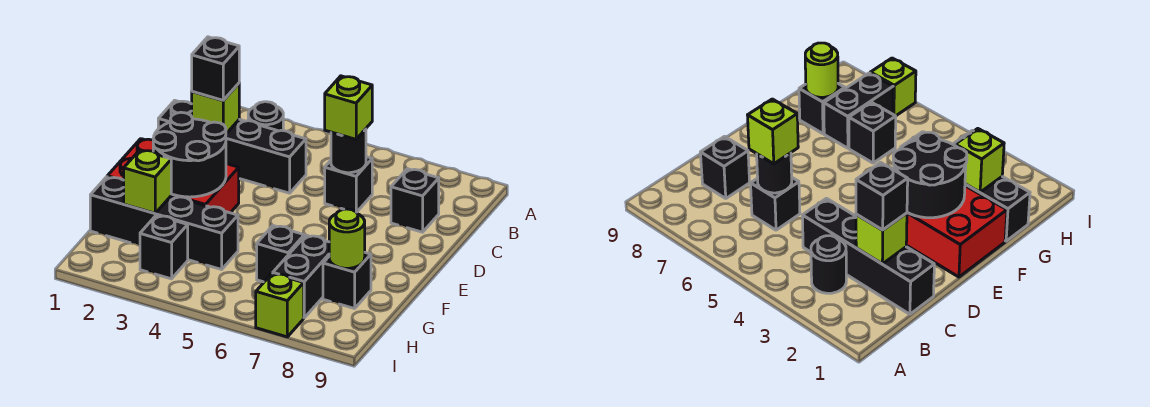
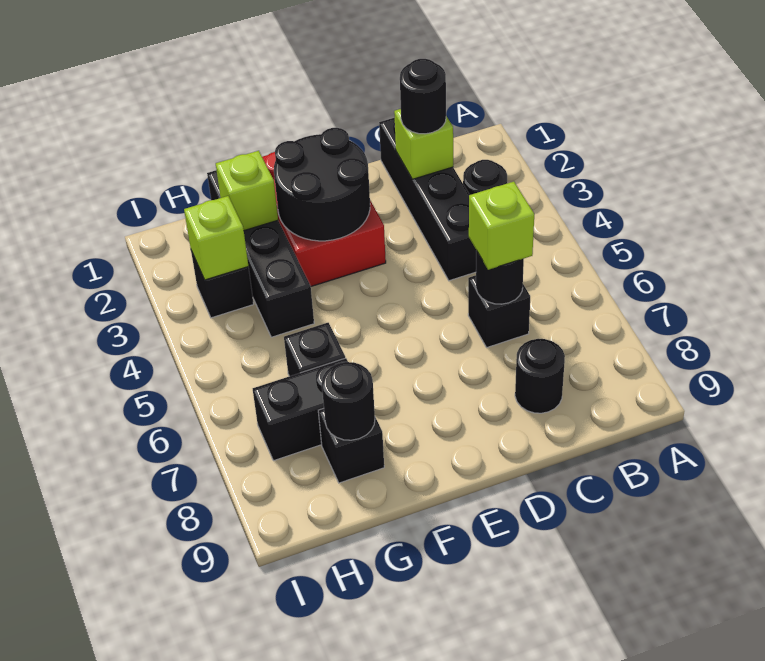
black brick C2 level 3 -> black round brick C2 level 3
black brick C8 level 1 -> black round brick C8 level 1
lime round brick G8 level 2 -> black round brick G8 level 2
lime brick I7 level 1 -> lime brick H3 level 2

